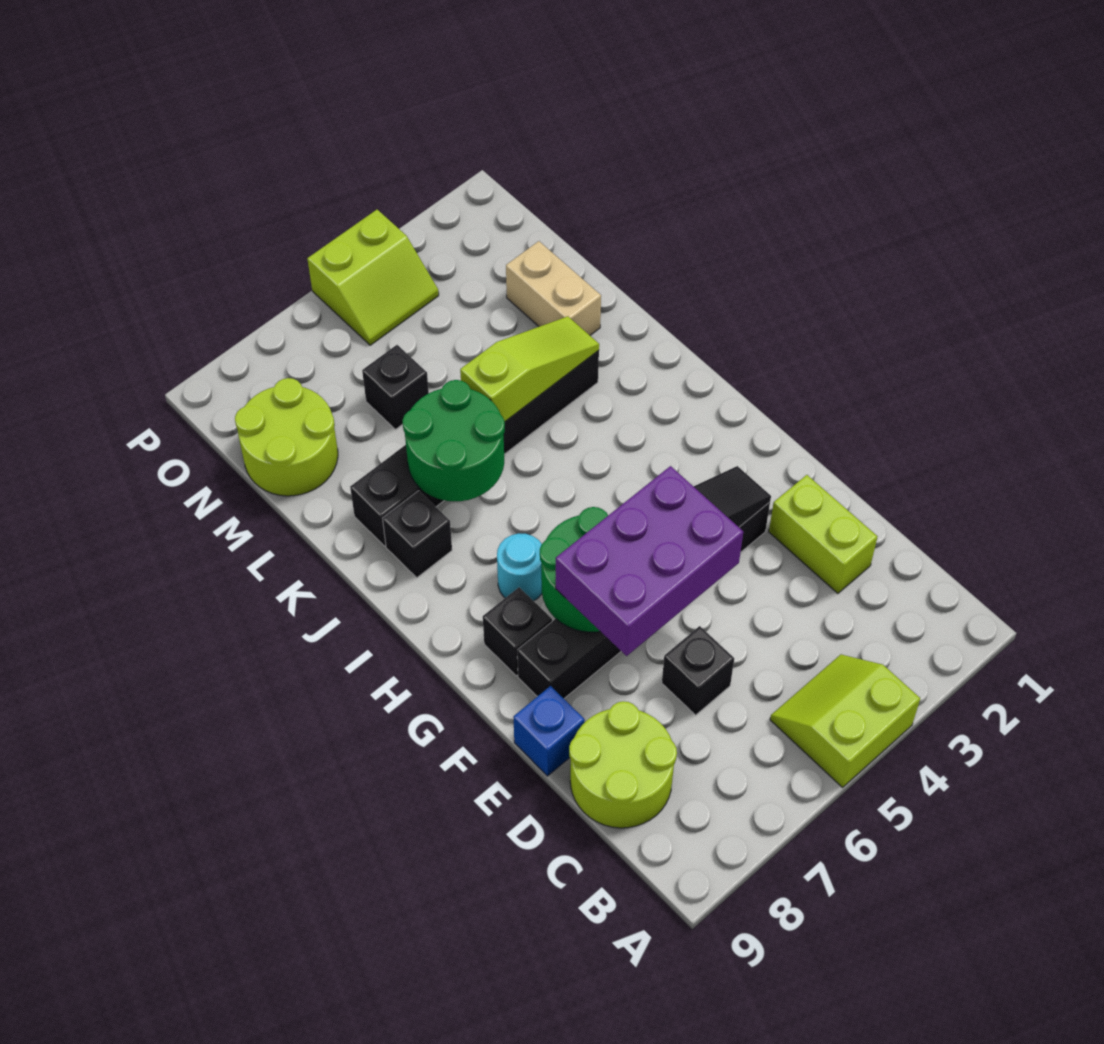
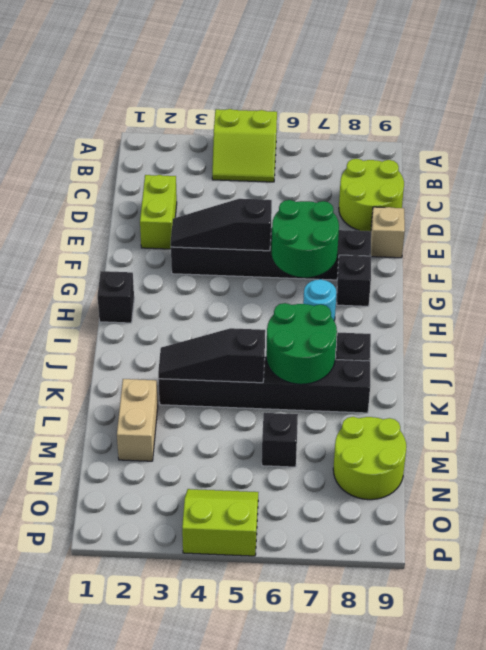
black brick D6 level 1 -> black brick H1 level 1
purple brick E5:F7 level 3 -> none
blue brick E9 level 1 -> tan brick E9 level 1
lime slope K3:K5 level 2 top 5 -> black slope K3:K5 level 2 top 5

